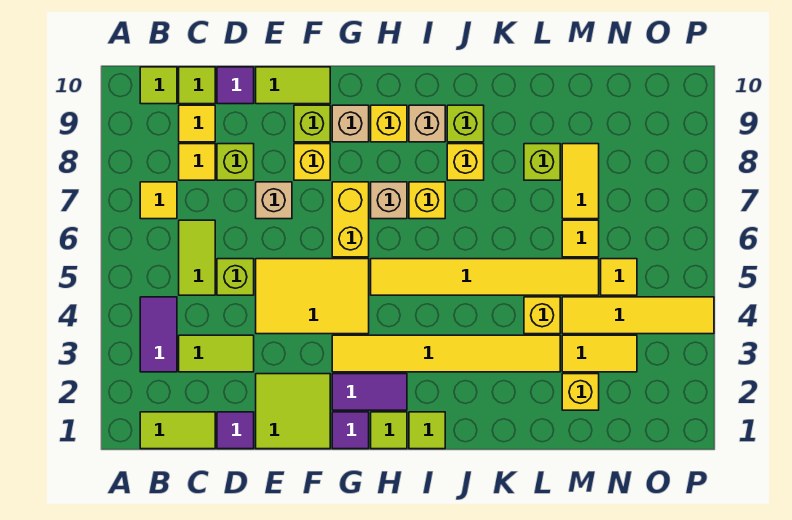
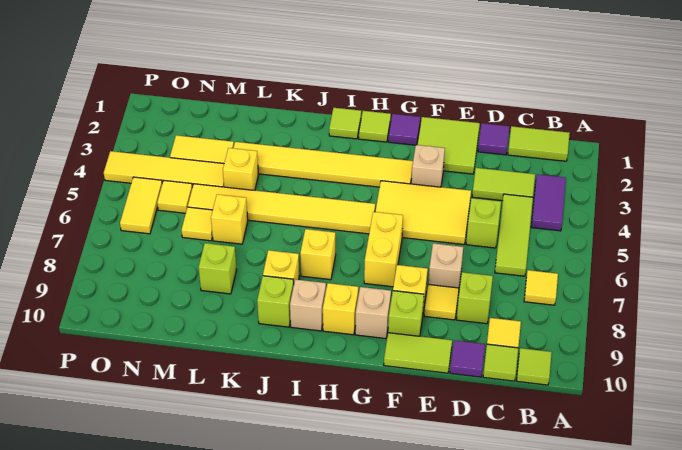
lime tile C5:C6 level 1 -> lime tile C4:C6 level 1
yellow tile C8 level 1 -> yellow tile E8 level 1
purple tile G2:H2 level 1 -> none
tan brick H7 level 1 -> tan brick F3 level 1
yellow brick M2 level 1 -> yellow brick L6 level 1
yellow tile M7:M8 level 1 -> yellow tile O5:O6 level 1

